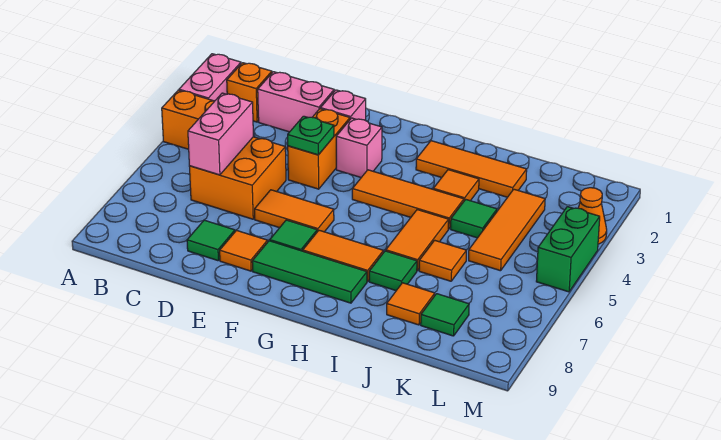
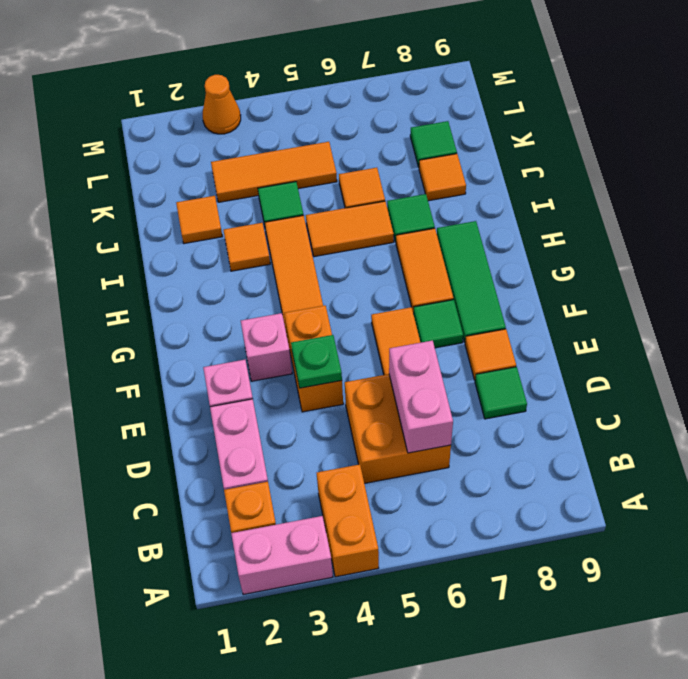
pink brick C5:C6 level 2 -> pink brick C6:D6 level 2
orange brick E3:E4 level 1 -> orange brick E4:F4 level 1
orange tile H2:J2 level 1 -> orange tile J2 level 1
green brick M4:M5 level 1 -> none

